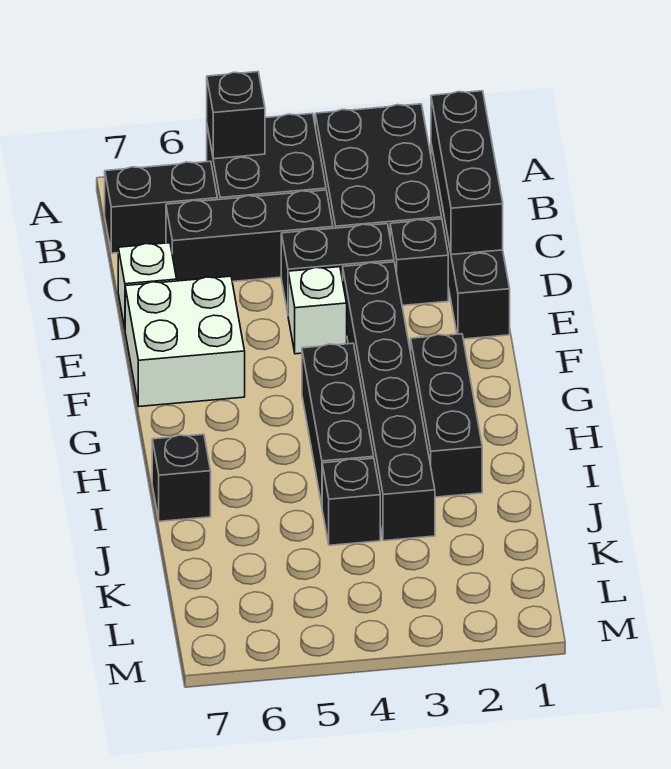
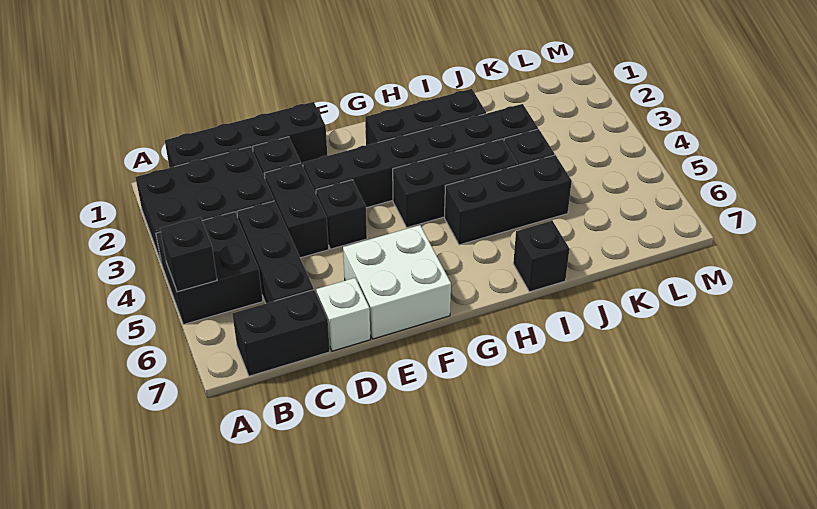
black brick B1:D1 level 2 -> black brick H5:J5 level 1
black brick B6:B7 level 1 -> black brick B7:C7 level 1
white brick E4 level 1 -> black brick E4 level 1

